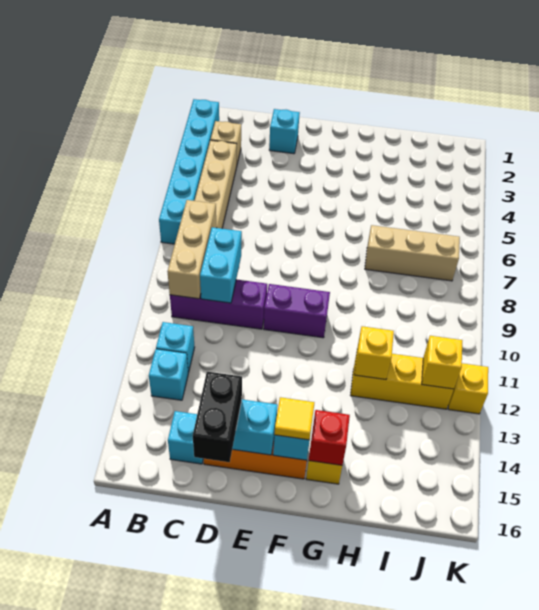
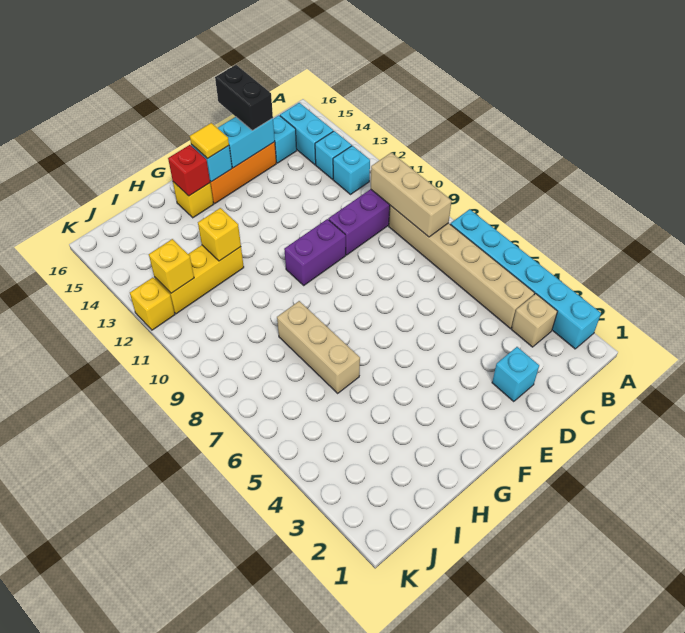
cyan brick C9:C10 level 2 -> cyan brick B14:B15 level 1
tan brick H7:J7 level 1 -> tan brick H6:H8 level 1

